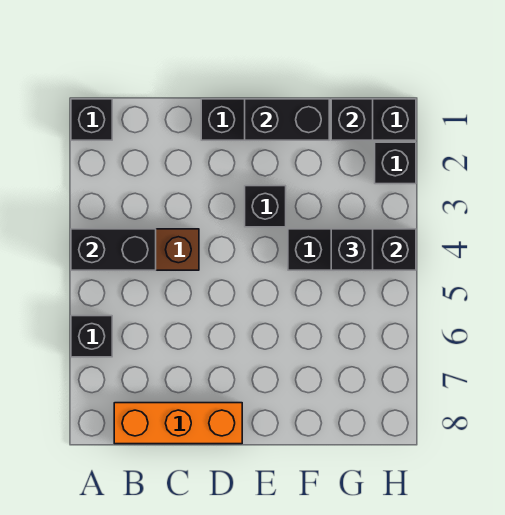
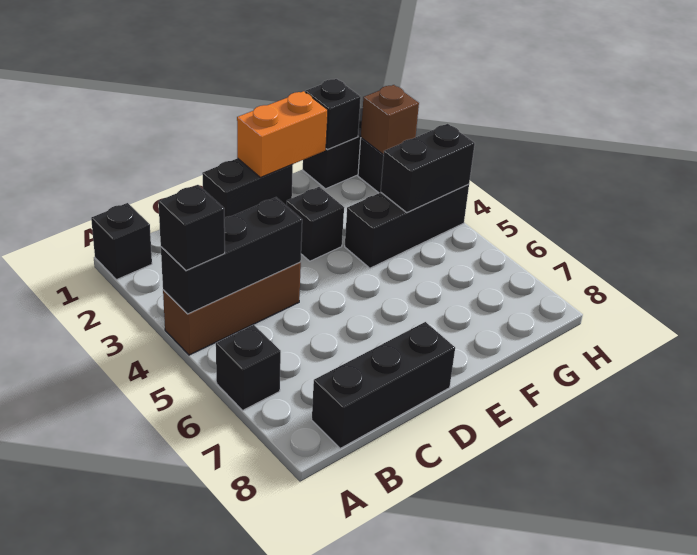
black brick A4:B4 level 2 -> black brick A4:C4 level 2
orange brick B8:D8 level 1 -> black brick B8:D8 level 1
black brick E1:F1 level 2 -> orange brick E1:F1 level 2
black brick G4 level 3 -> black brick A4 level 3
none -> brown brick H2 level 2

